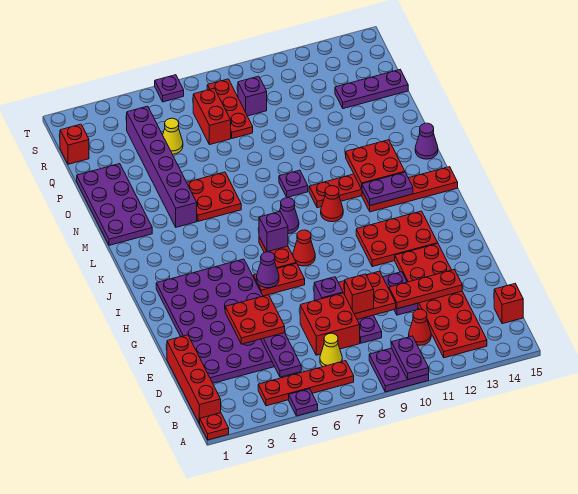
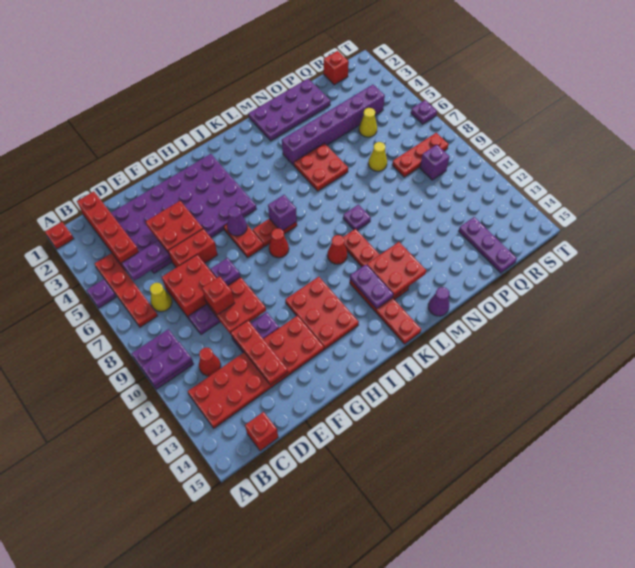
red brick B1:E1 level 1 -> red brick C1:C4 level 1
purple cone K8 level 1 -> none
none -> yellow cone P7 level 1
red brick Q7:R7 level 1 -> red brick E6:F6 level 1

